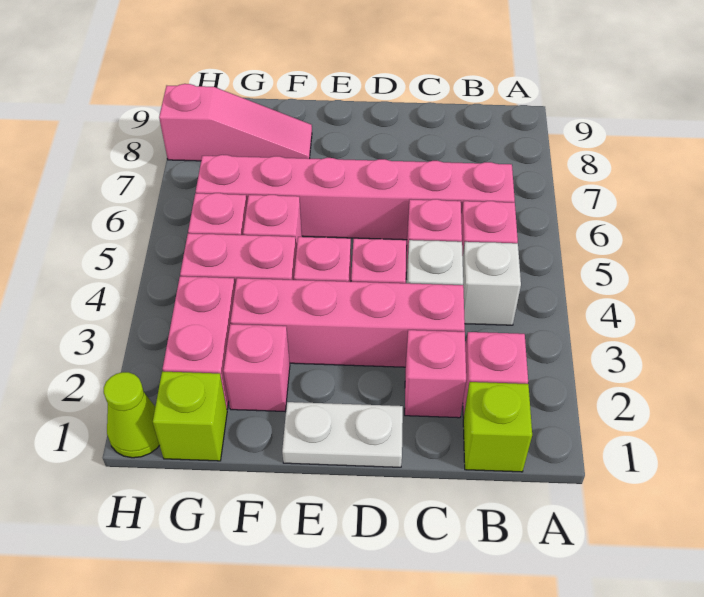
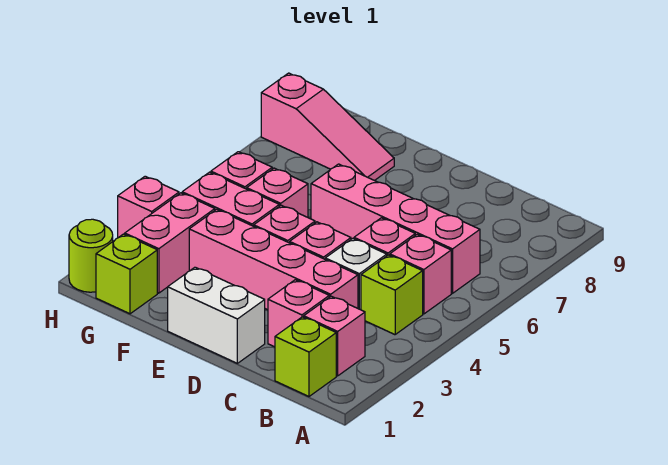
white brick B4 level 1 -> lime brick B4 level 1
pink brick B6:G6 level 1 -> pink brick B6:E6 level 1
white plate D1:E1 level 1 -> white brick D1:E1 level 1
pink brick F2 level 1 -> pink brick H3 level 1
lime cone H1 level 1 -> lime round brick H1 level 1

